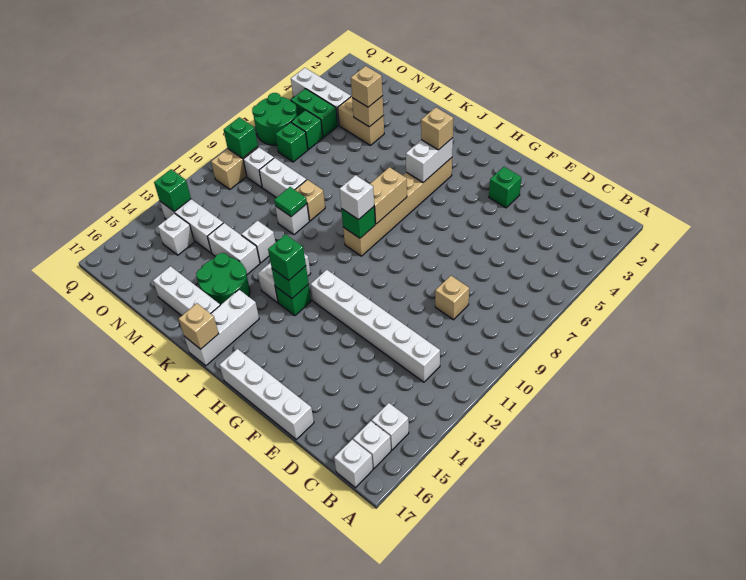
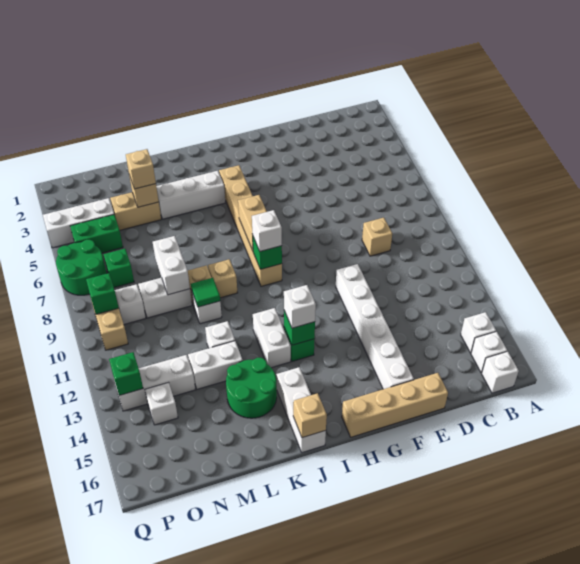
white brick C12:H12 level 1 -> white brick F11:F16 level 1
white brick E17:H17 level 1 -> tan brick E17:H17 level 1
green brick F3 level 1 -> none
white brick I4:I5 level 2 -> white brick M8:M9 level 2
tan brick I4 level 3 -> tan brick K9 level 1
green brick I13 level 3 -> white brick I13 level 3
white brick K16:M16 level 1 -> white brick J4:L4 level 1
green brick O6 level 1 -> none

